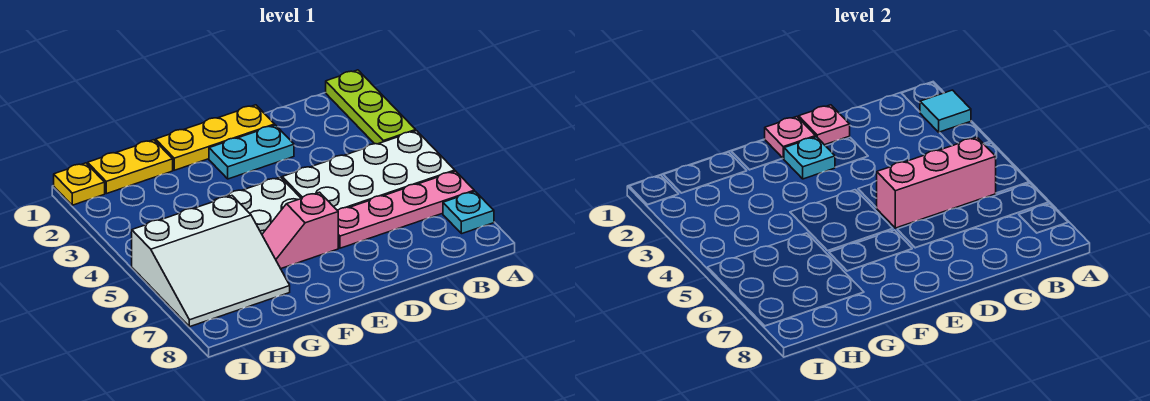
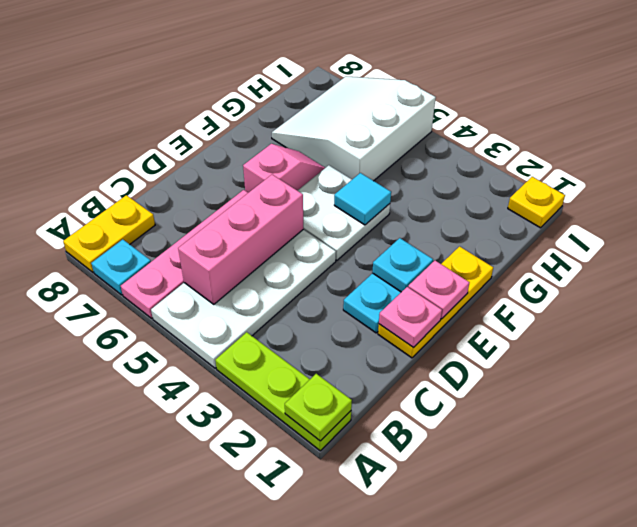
none -> lime plate A1 level 2
cyan tile A2 level 2 -> cyan tile F4 level 2
yellow plate G1:H1 level 1 -> yellow plate A8:B8 level 1

